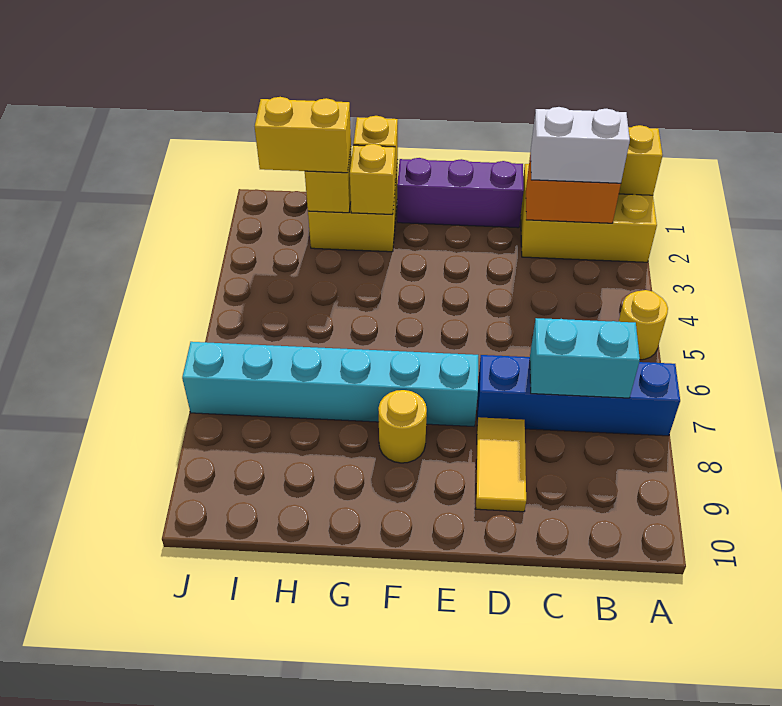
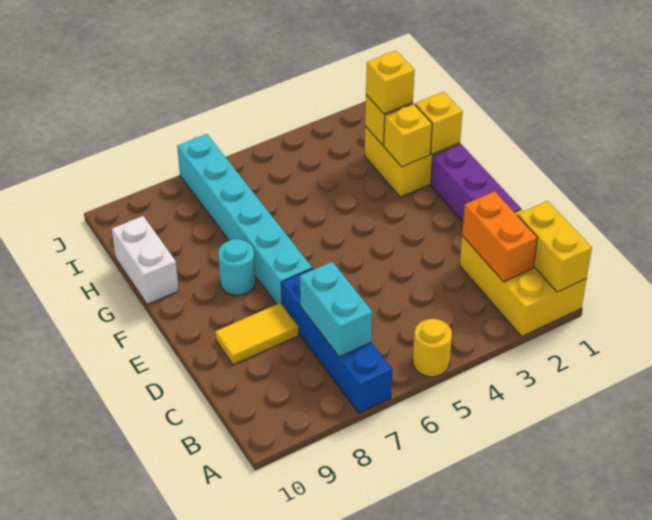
white brick B2:C2 level 3 -> white brick G10:H10 level 1
yellow round brick F8 level 1 -> cyan round brick F8 level 1
yellow brick H2:I2 level 3 -> yellow brick H2 level 3

